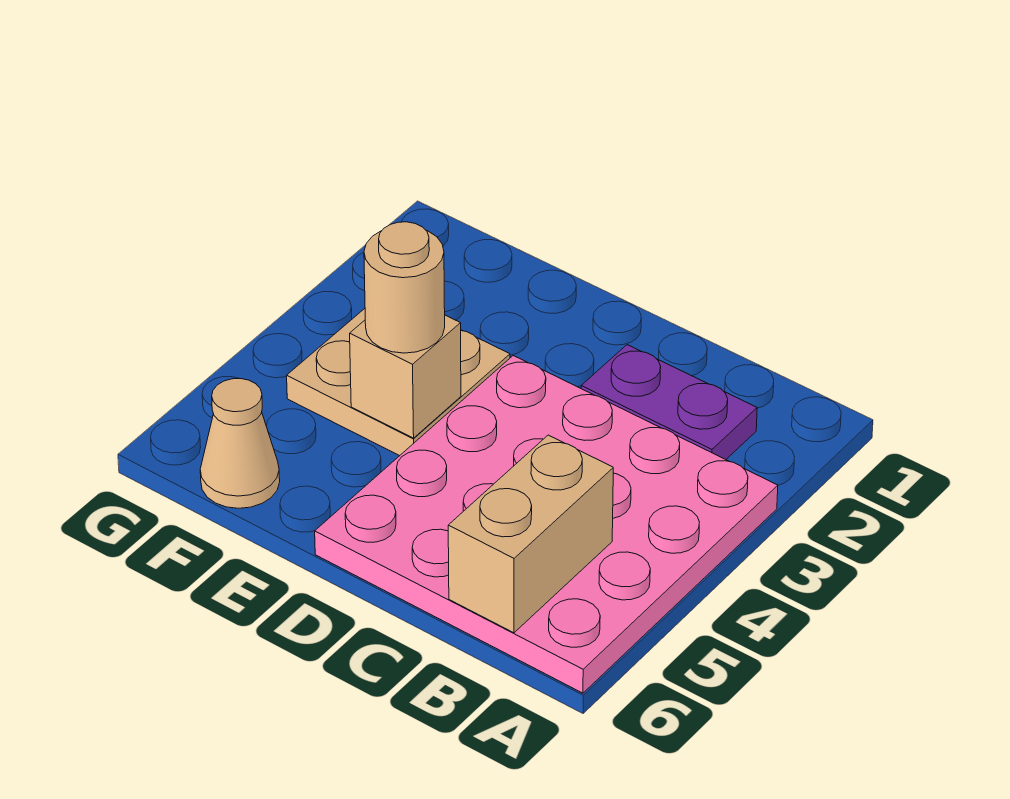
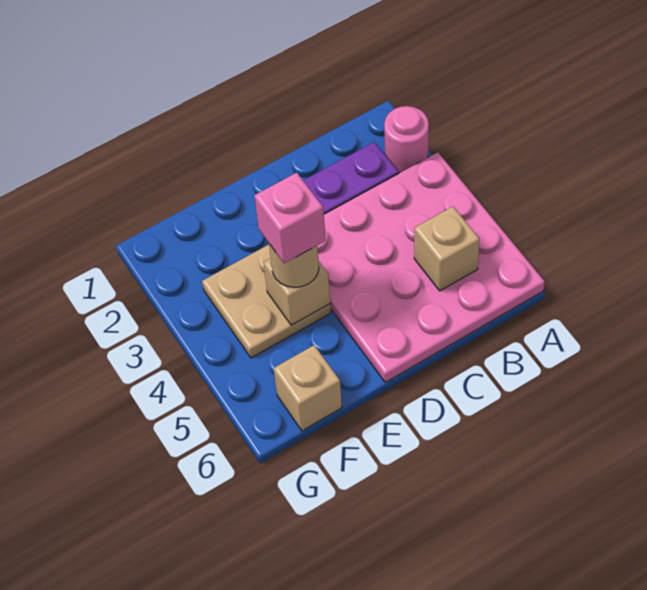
none -> pink round brick A2 level 1
tan brick B5:B6 level 2 -> tan brick B5 level 2
none -> pink brick E4 level 4
tan cone F6 level 1 -> tan brick F6 level 1

